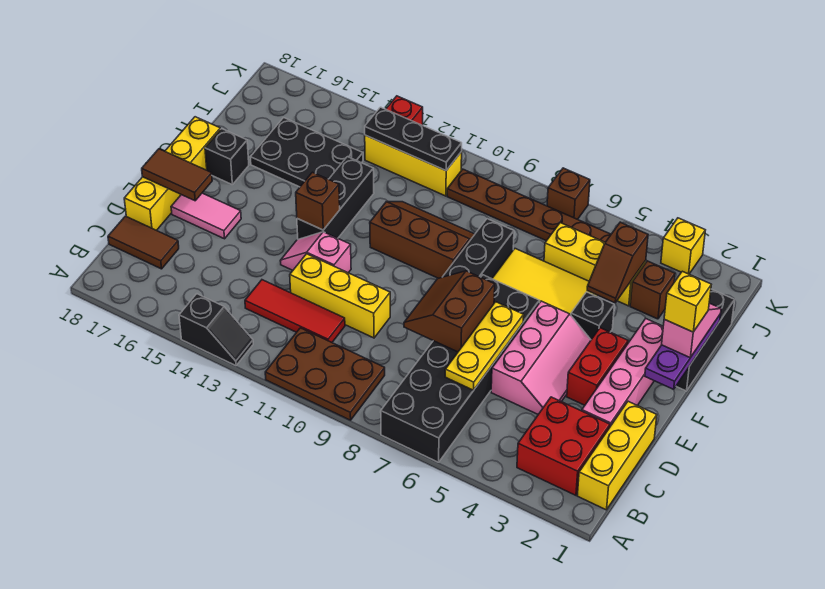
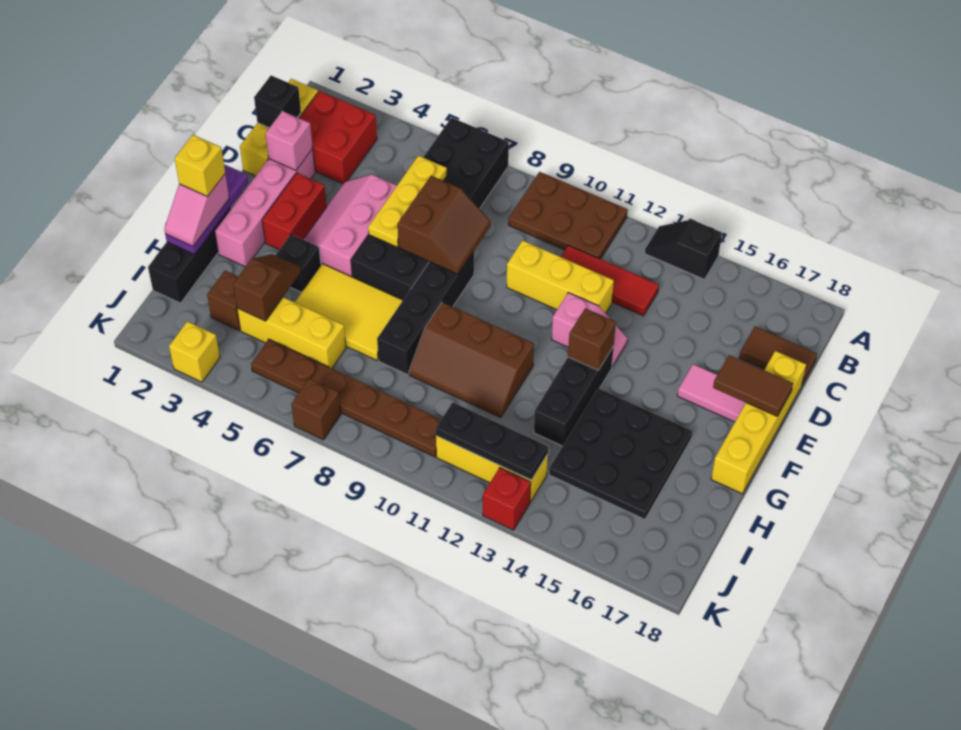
none -> pink brick D2 level 2
black brick G17 level 1 -> black brick C1 level 2
black plate H14:I16 level 1 -> black plate G14:I16 level 1

